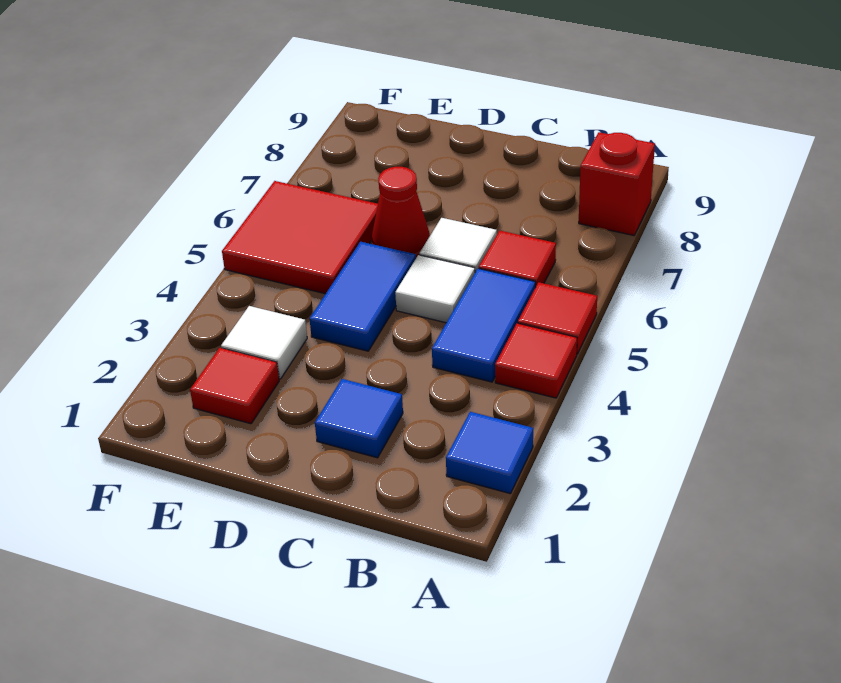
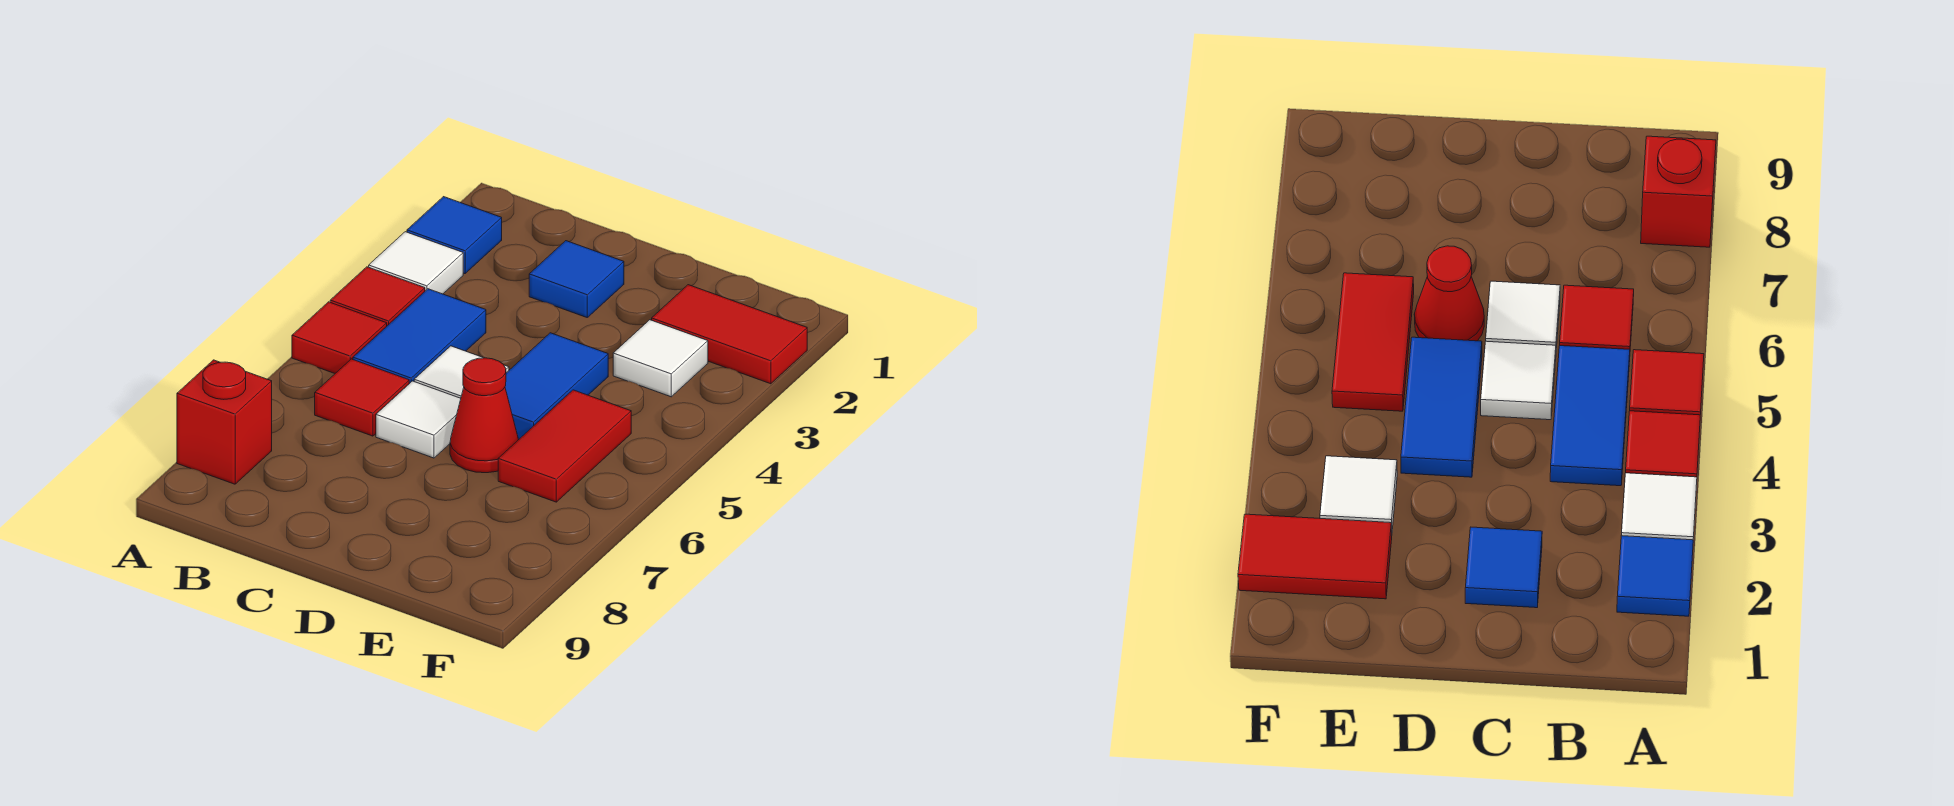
none -> white tile A3 level 1
red tile E2 level 1 -> red tile E2:F2 level 1
red tile E5:F6 level 1 -> red tile E5:E6 level 1

